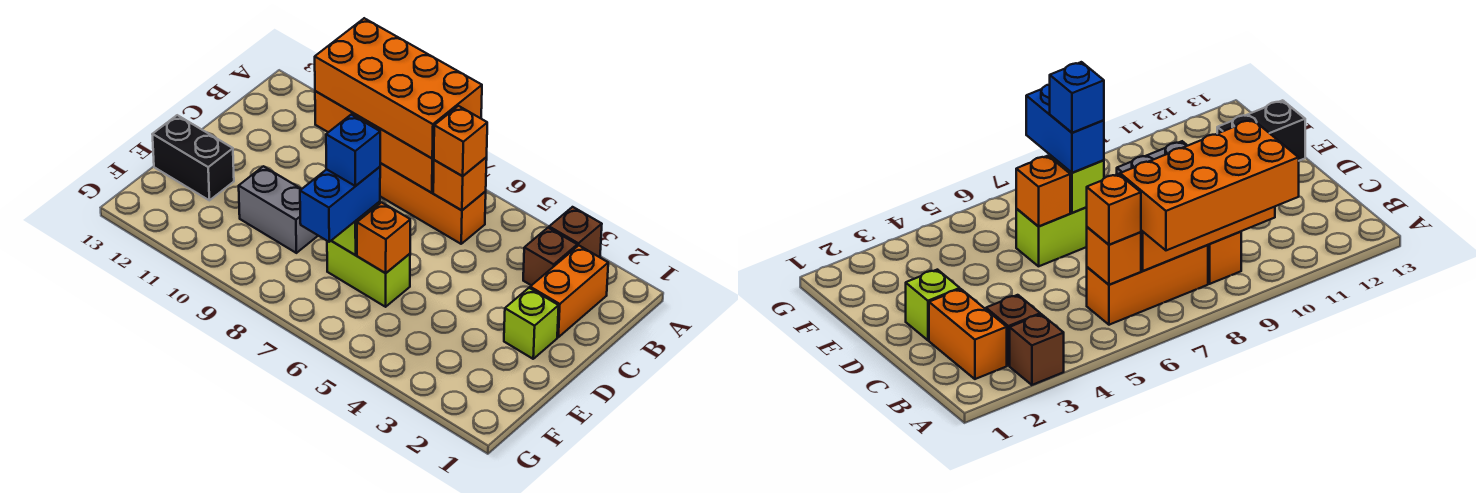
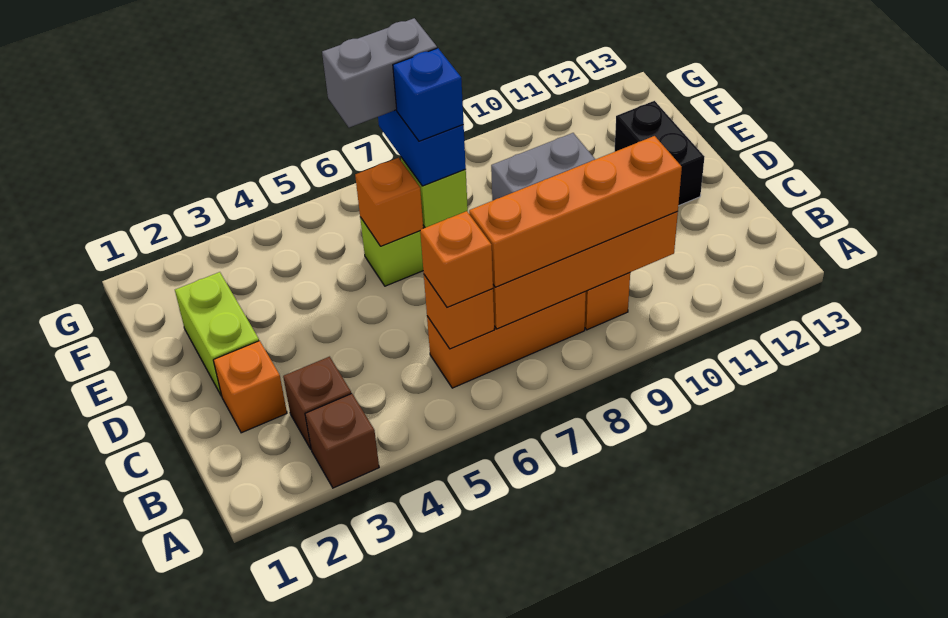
orange brick A7:B10 level 3 -> orange brick B7:B10 level 3
orange brick B2:C2 level 1 -> orange brick C2 level 1
lime brick D2 level 1 -> lime brick D2:E2 level 1
black brick E12:E13 level 1 -> black brick D12:E12 level 1
none -> grey brick F6:F7 level 4

